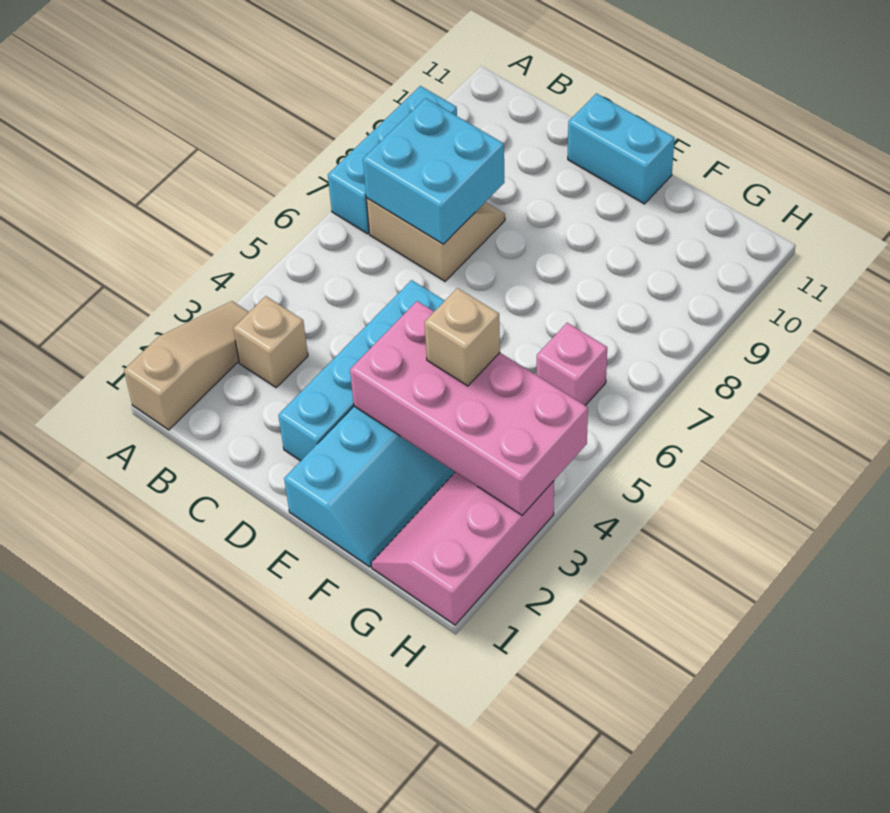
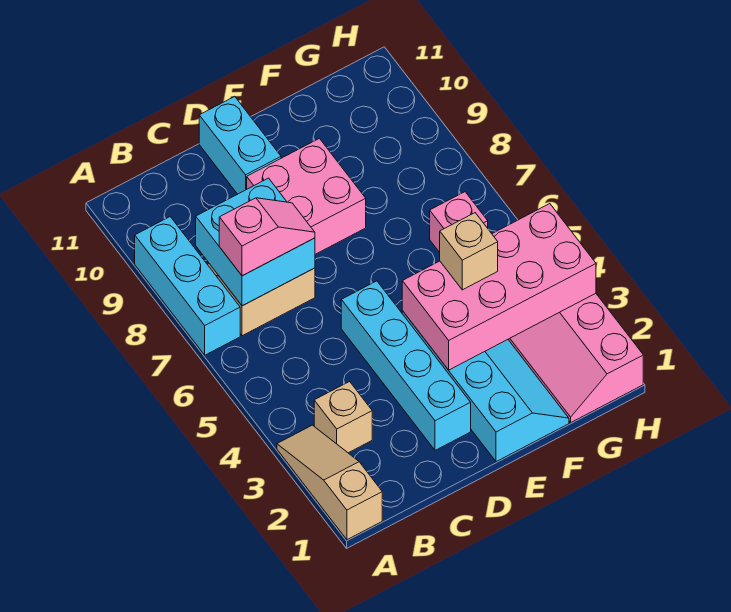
none -> pink slope B7:C7 level 3 top B
none -> pink brick D8:E9 level 1
cyan brick D11:E11 level 1 -> cyan brick D10:D11 level 1

